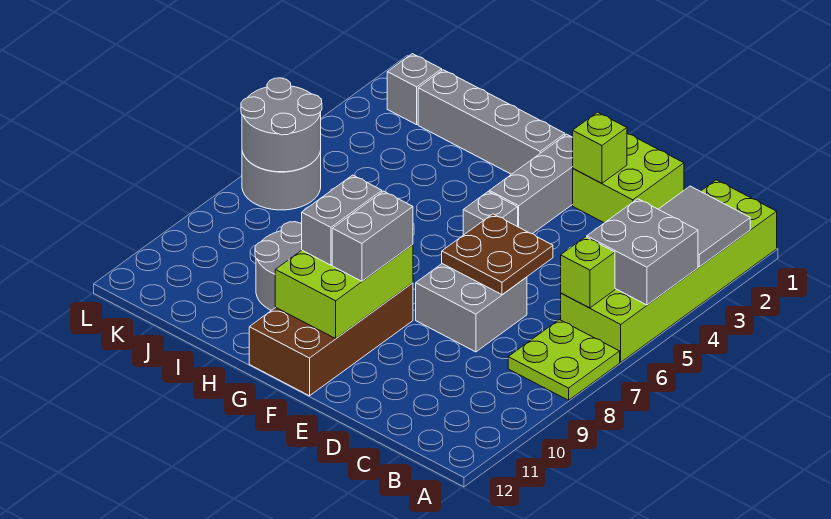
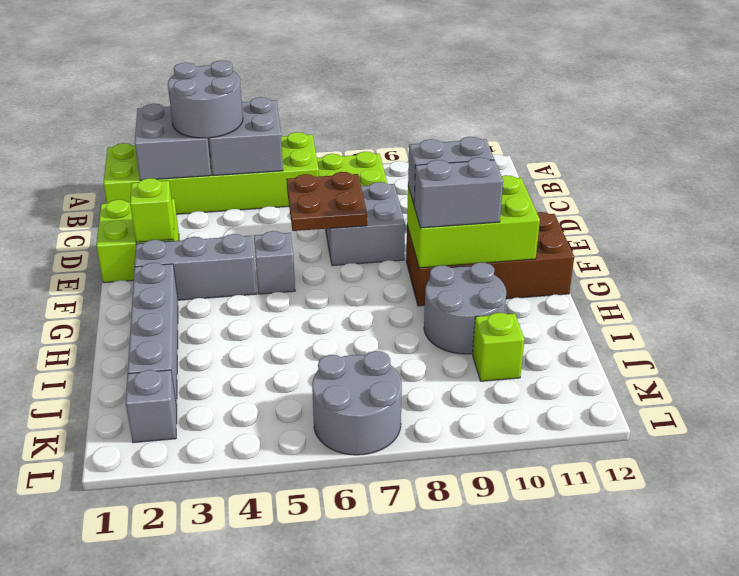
grey tile A2:B3 level 2 -> grey brick A2:B3 level 2
lime brick B6 level 2 -> lime brick J10 level 1
grey round brick K6:L7 level 2 -> grey round brick A3:B4 level 3

